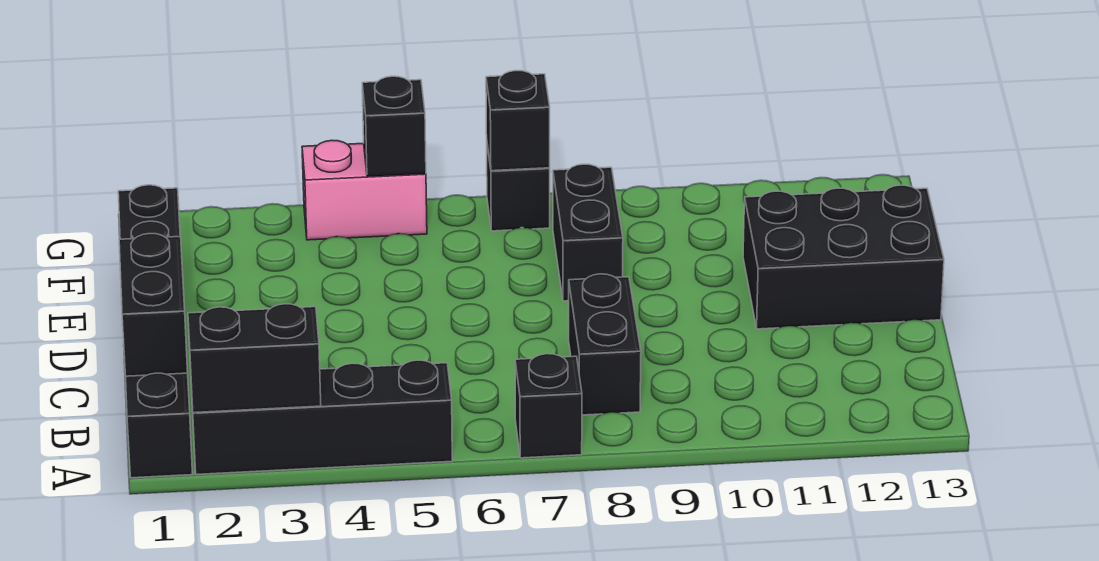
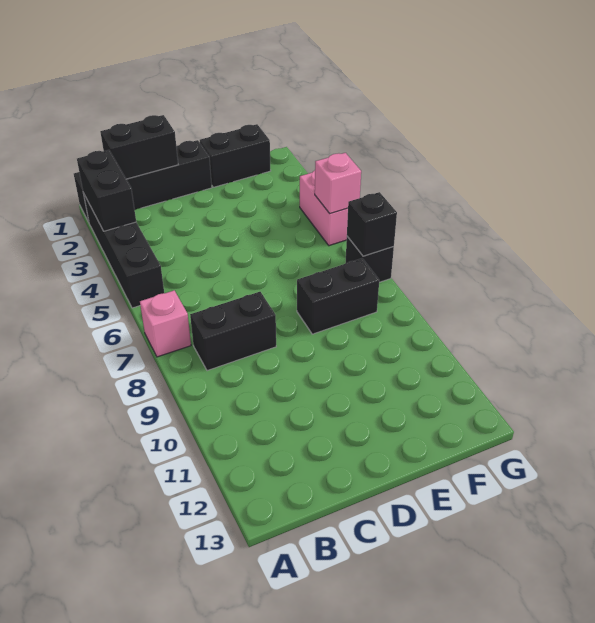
black brick A7 level 1 -> pink brick A7 level 1
black brick D11:E13 level 1 -> none
black brick G5 level 2 -> pink brick G5 level 2

